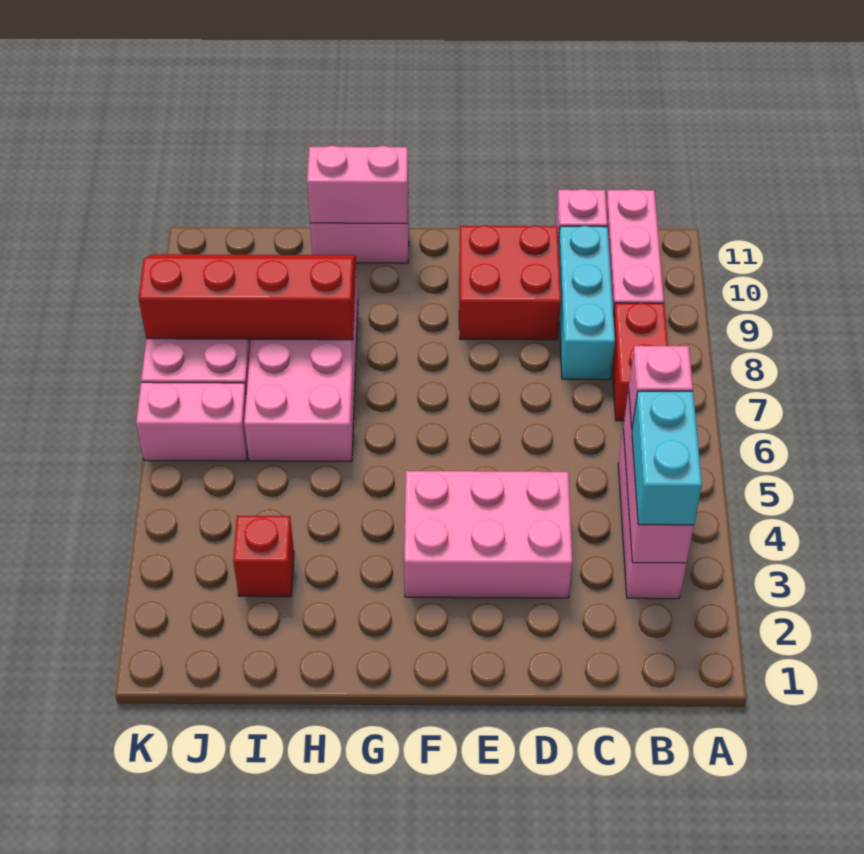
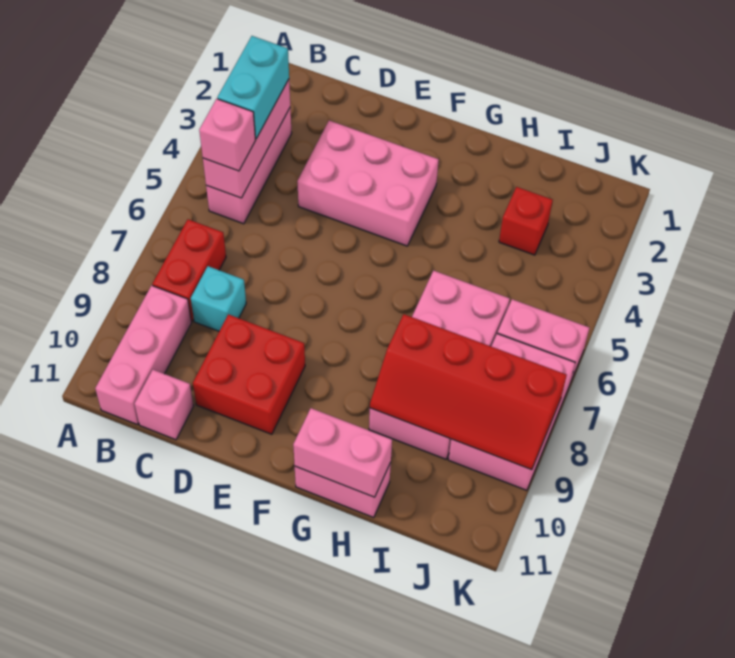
cyan brick C8:C10 level 1 -> cyan brick C8 level 1

